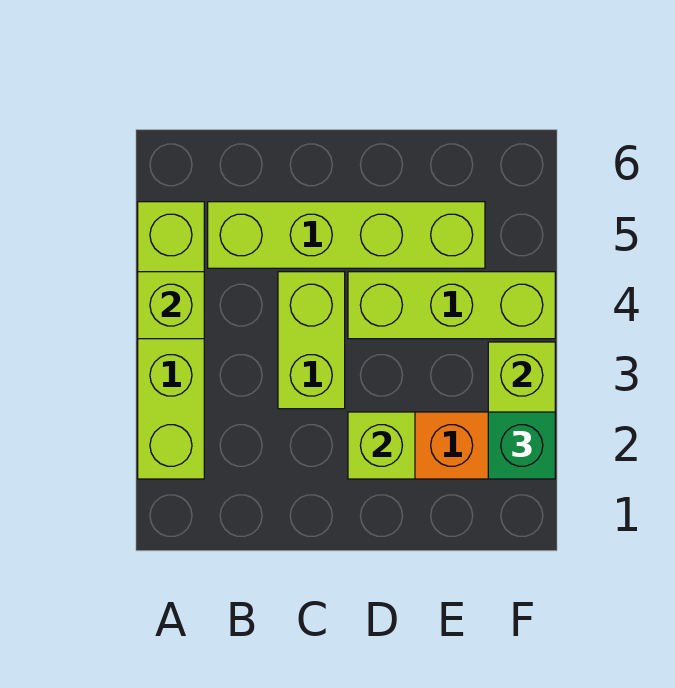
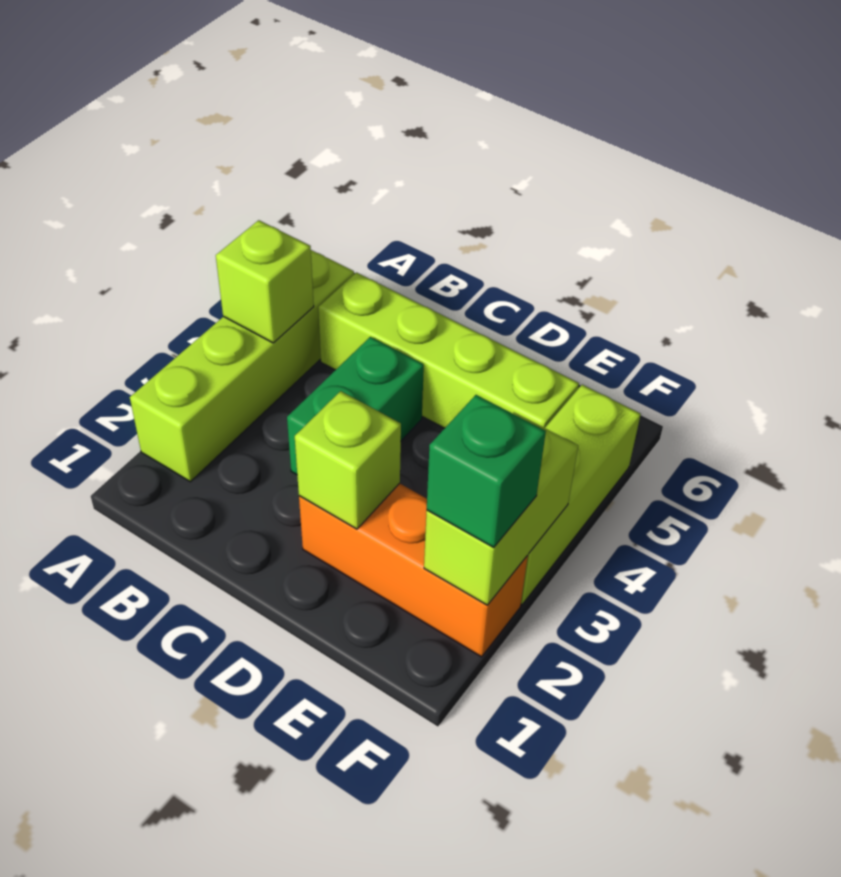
lime brick C3:C4 level 1 -> green brick C3:C4 level 1
lime brick D4:F4 level 1 -> lime brick F3:F5 level 1

